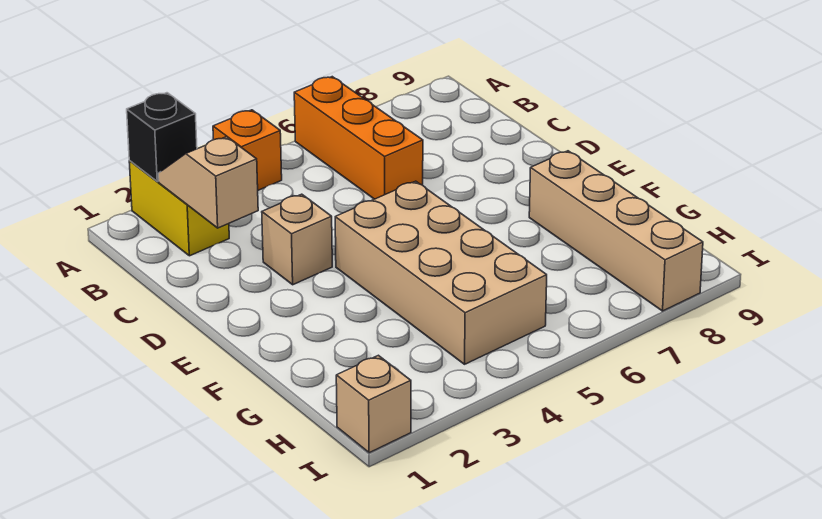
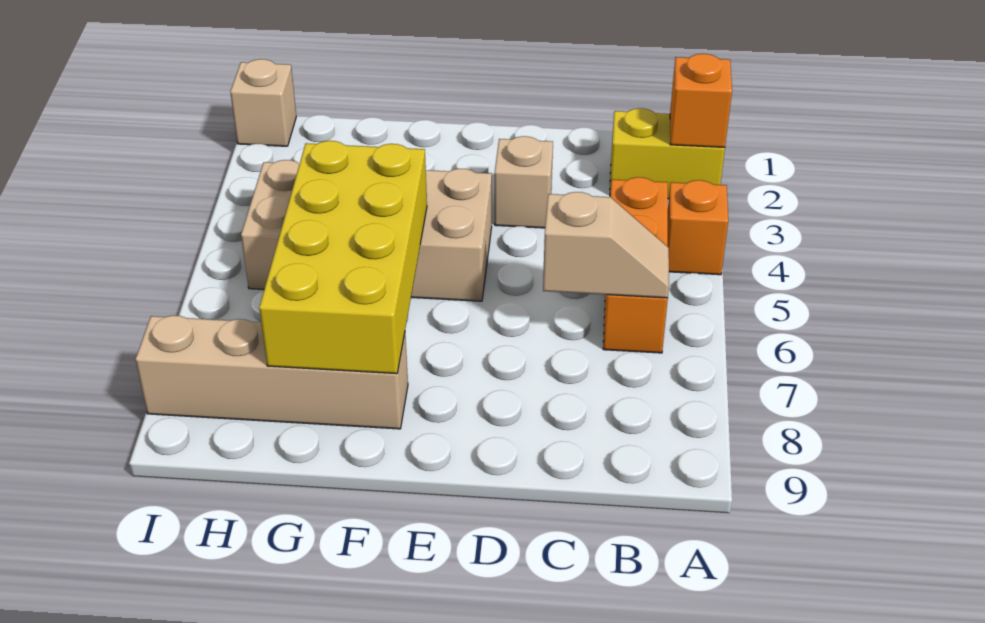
black brick A2 level 2 -> orange brick A2 level 2
orange brick A6:C6 level 1 -> orange brick B4:B6 level 1
tan slope B2:C2 level 2 top C -> tan slope B6:C6 level 2 top C
none -> yellow brick F5:G8 level 2

